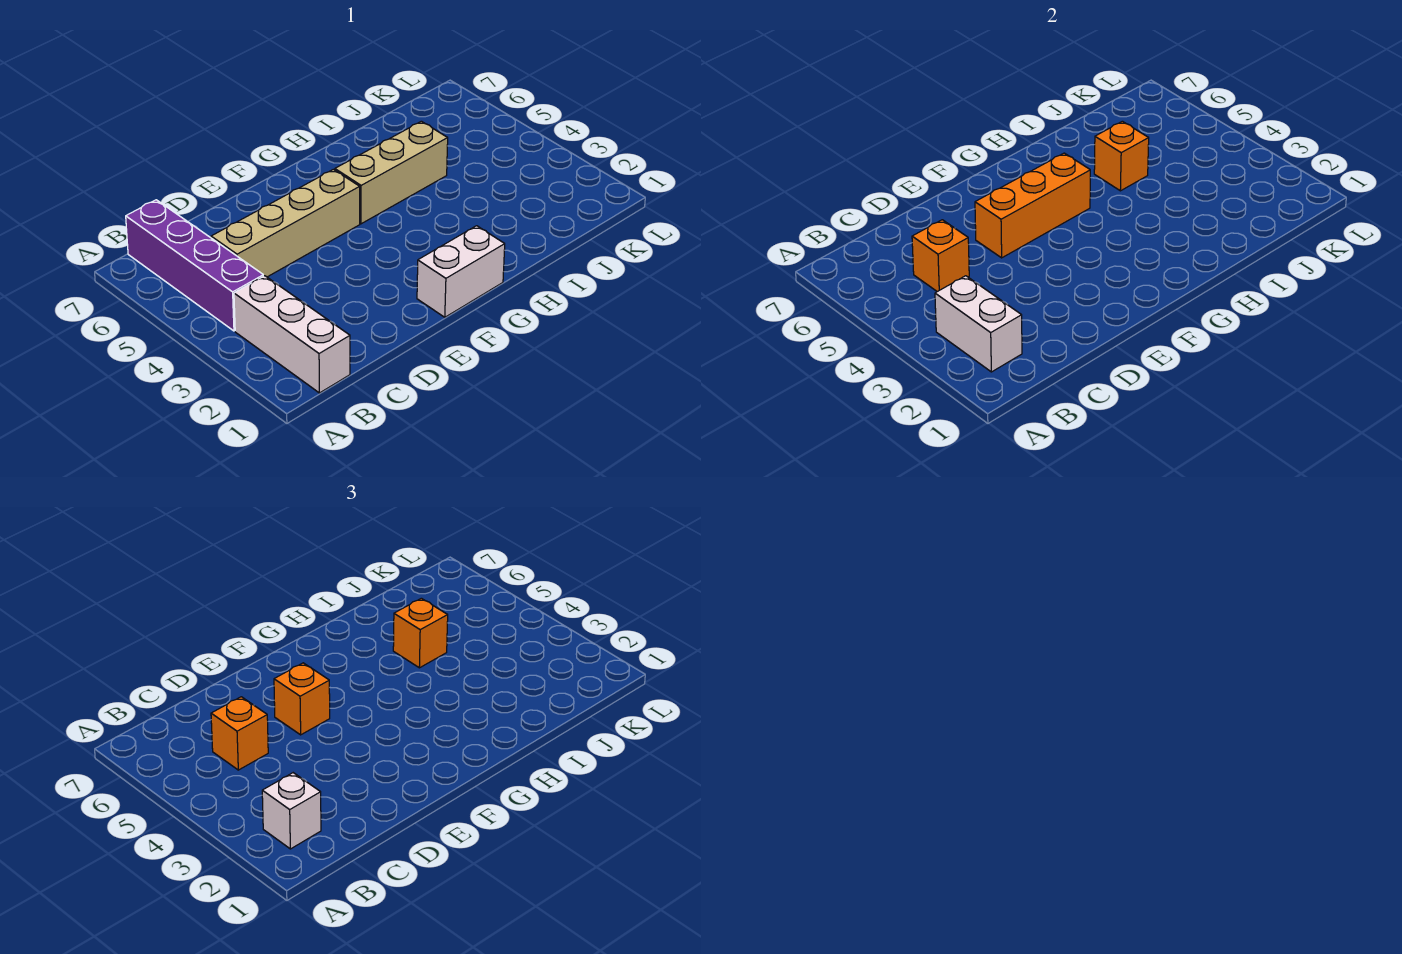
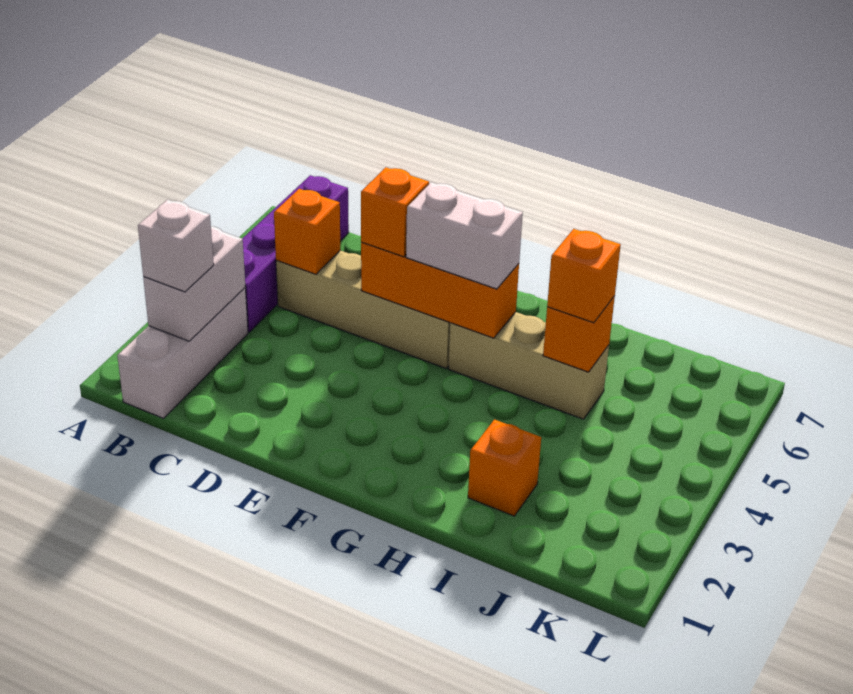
orange brick C5 level 3 -> orange brick I2 level 1
white brick F1:G1 level 1 -> white brick F5:G5 level 3

